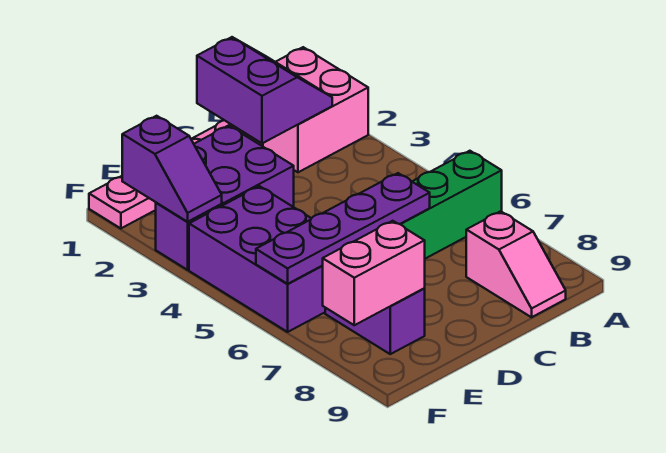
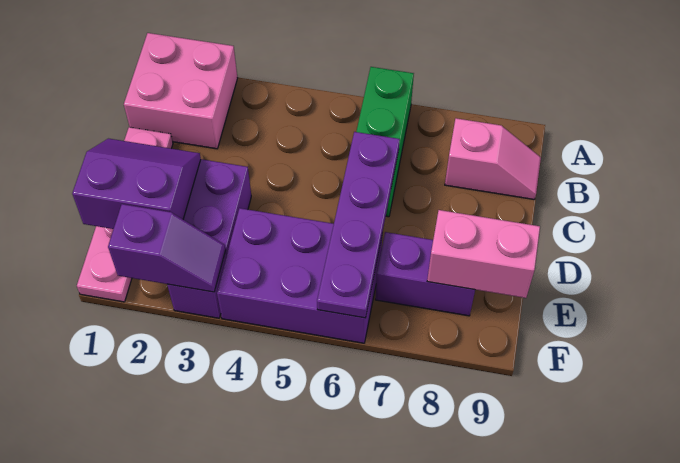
purple slope B1:C2 level 2 top C -> purple slope D1:E2 level 2 top E
pink brick E8:F8 level 2 -> pink brick E8:E9 level 2

